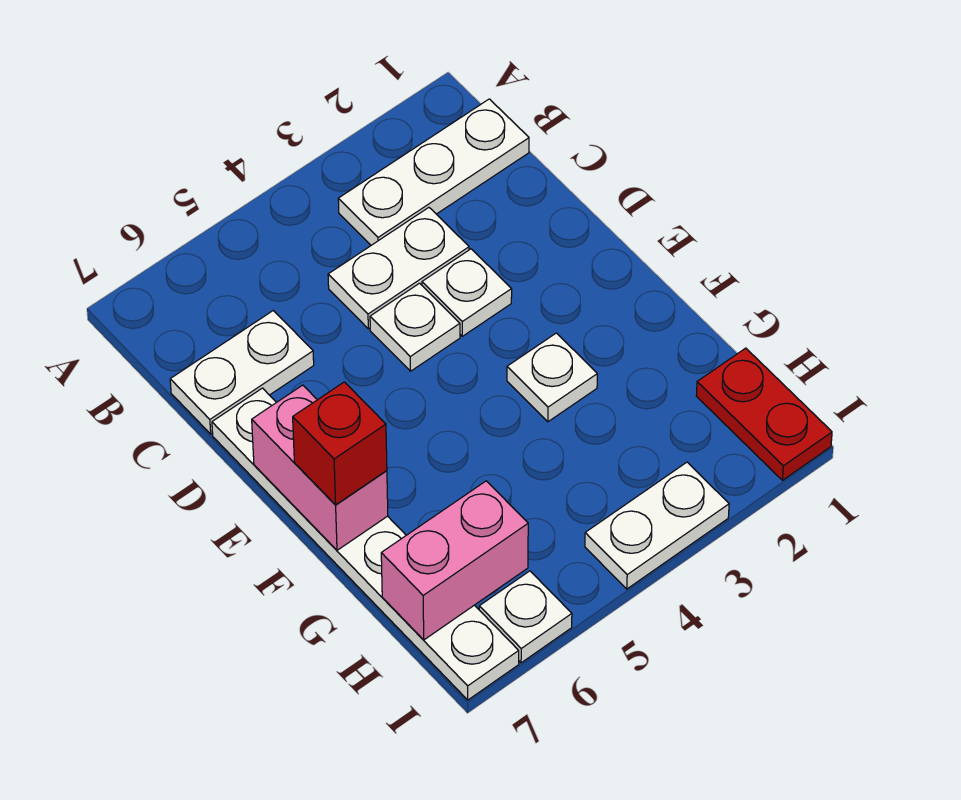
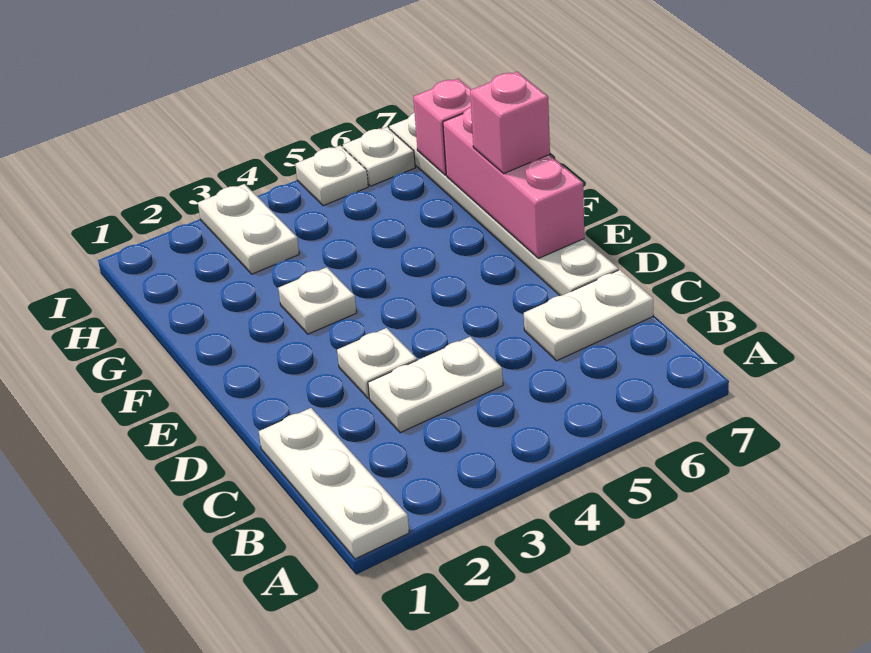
white plate B1:B3 level 1 -> white plate A1:C1 level 1
white plate D4 level 1 -> white plate I5 level 1
pink brick E7:F7 level 2 -> pink brick E7:G7 level 2
red brick F7 level 3 -> pink brick F7 level 3
red plate H1:I1 level 1 -> none
pink brick H6:H7 level 2 -> pink brick H7 level 2
white plate I3:I4 level 1 -> white plate H3:I3 level 1

